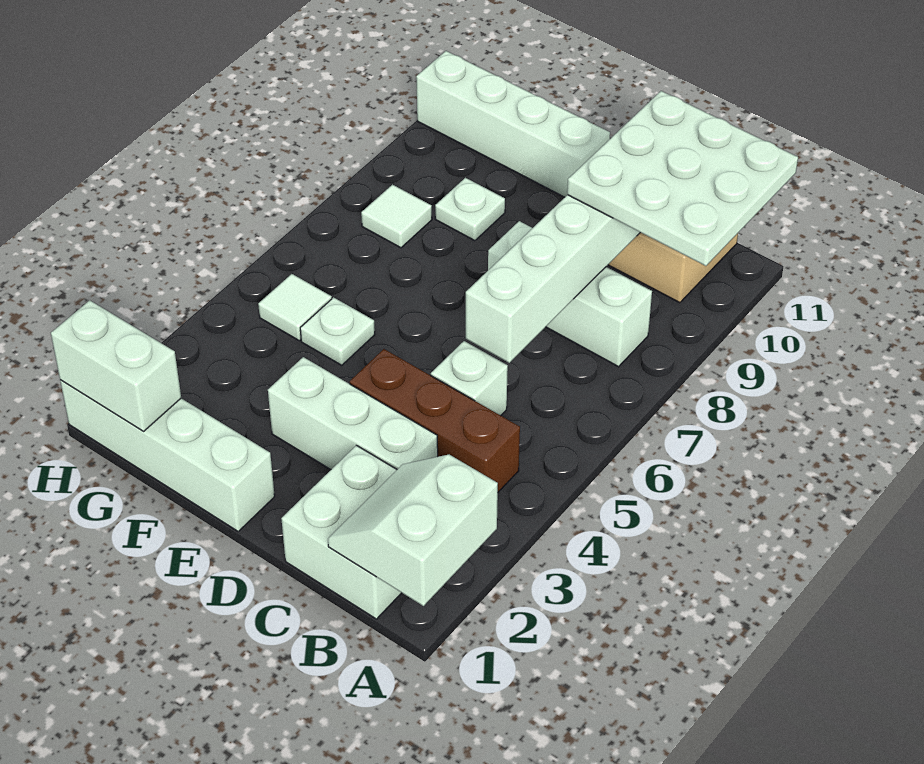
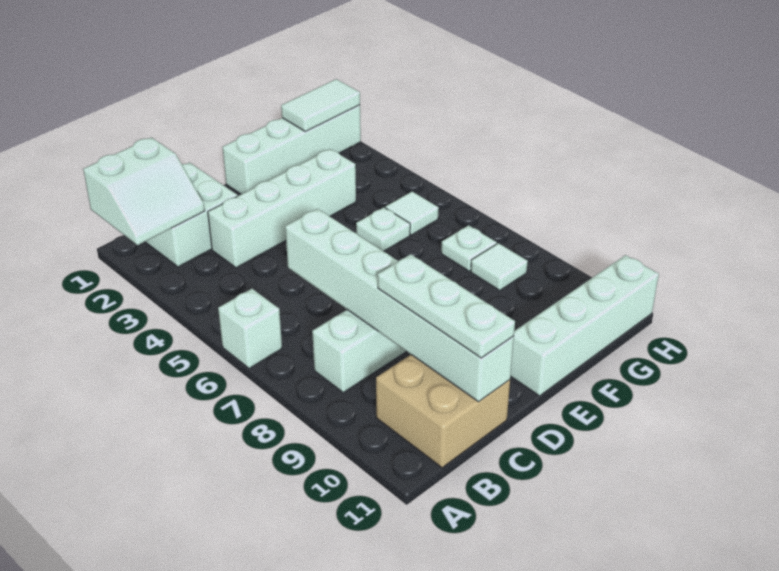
white slope A1:B2 level 2 top A -> white slope A1:B2 level 2 top 1
white plate A9:C11 level 3 -> white plate C9:C11 level 3
brown brick B4:D4 level 1 -> none
white brick C3:E3 level 1 -> white brick C3:F3 level 1
white brick C5 level 1 -> white brick A6 level 1
white plate F9 level 1 -> white plate G7 level 1
white brick G1:H1 level 2 -> white tile G1:H1 level 2

